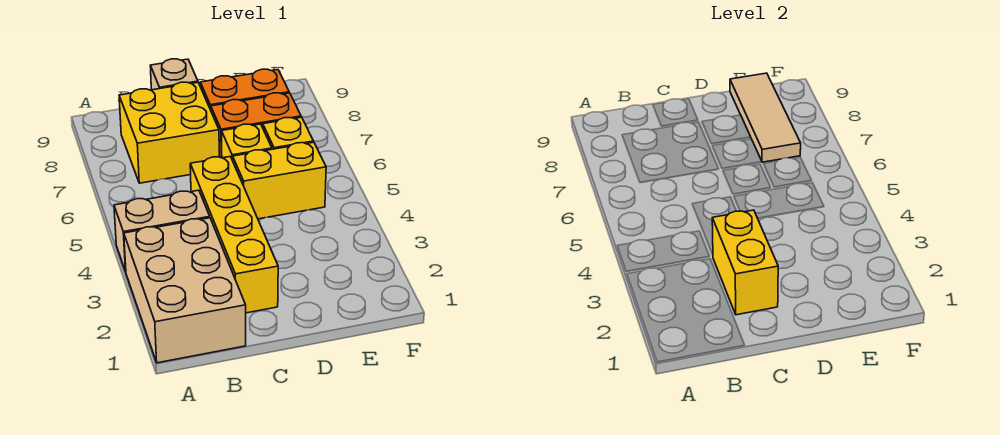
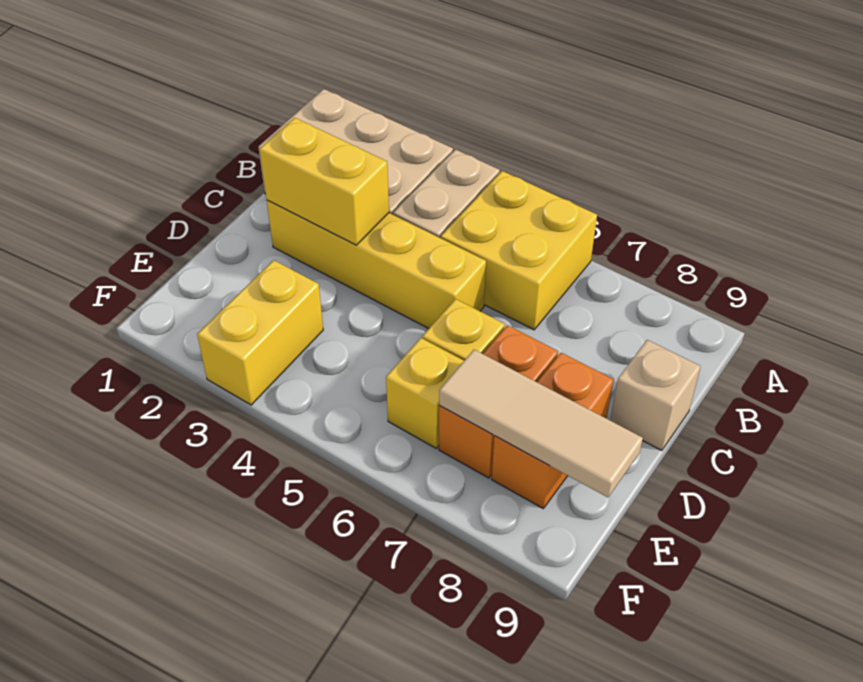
yellow brick B7:C8 level 1 -> yellow brick A5:B6 level 1
yellow brick D5:E5 level 1 -> yellow brick E3:F3 level 1

